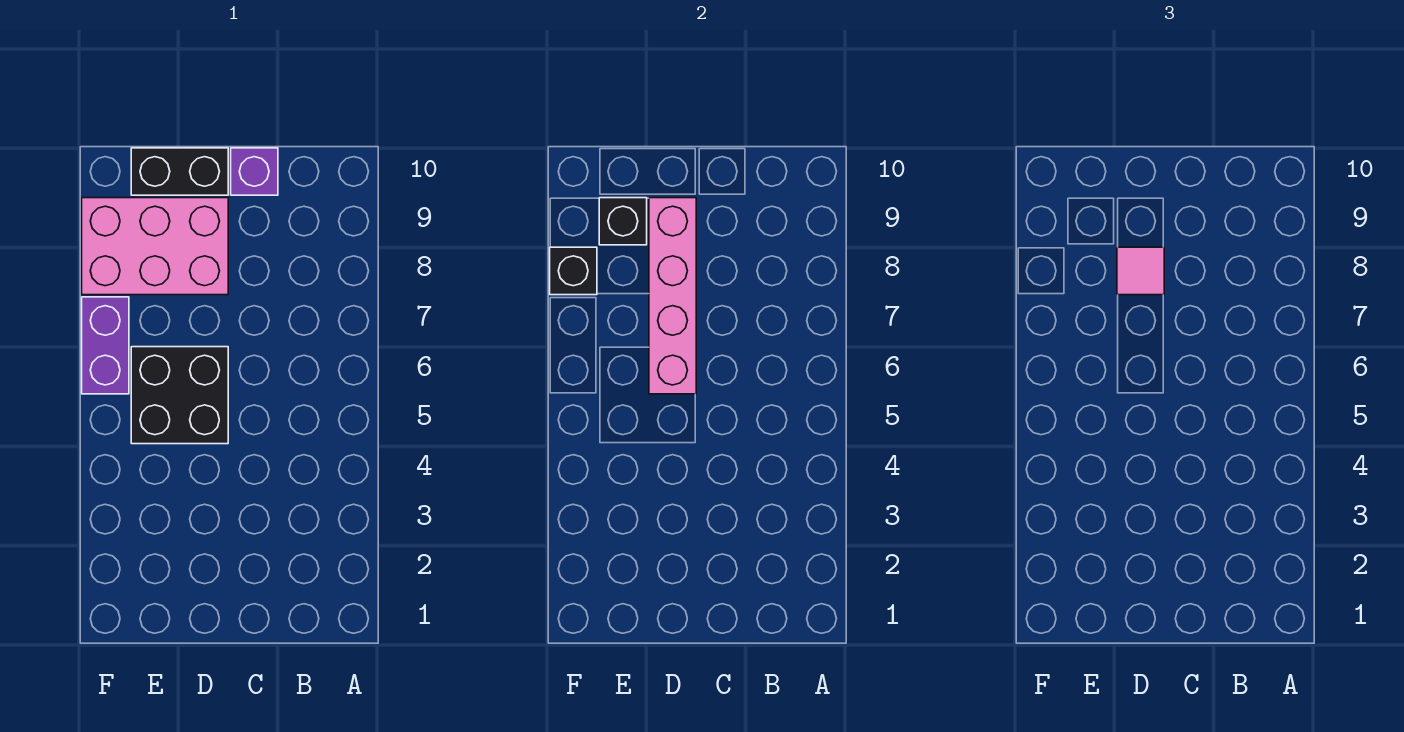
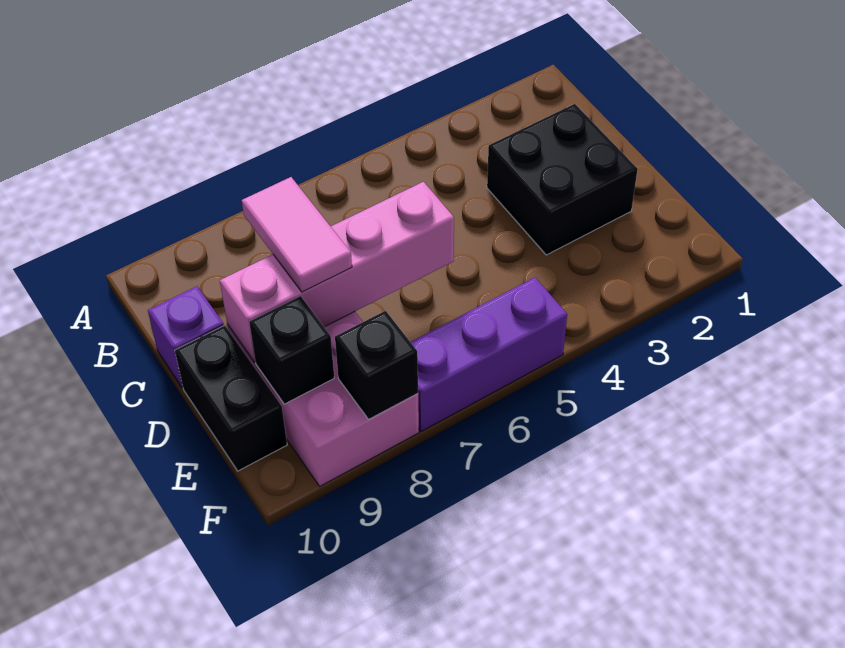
black brick D5:E6 level 1 -> black brick C2:D3 level 1
pink tile D8 level 3 -> pink tile C8:D8 level 3
purple brick F6:F7 level 1 -> purple brick F5:F7 level 1

